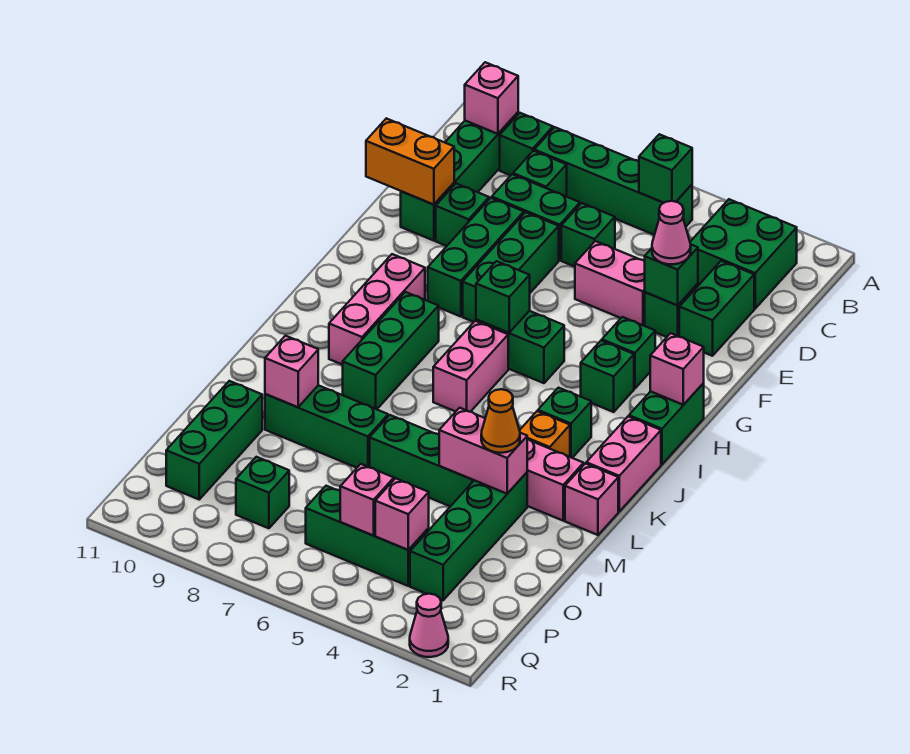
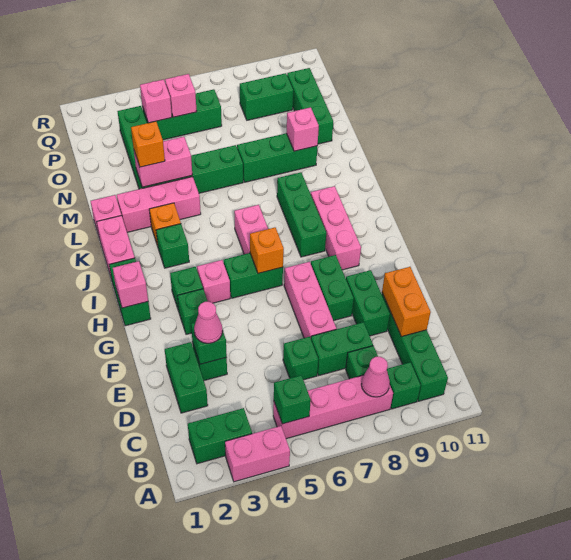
green brick B2:C3 level 1 -> green brick B2:B3 level 1
green brick B5:B8 level 1 -> pink brick B5:B8 level 1
pink brick B10 level 2 -> pink brick H4 level 1
pink brick E4:E5 level 1 -> pink brick A3:A4 level 1
green brick E7:G7 level 1 -> pink brick E7:G7 level 1
green brick E8:G8 level 1 -> green brick F8:G8 level 1
green brick E9 level 1 -> green brick E9:F9 level 1
orange brick E10:E11 level 2 -> orange brick D10:E10 level 2
green brick H6 level 2 -> orange brick H6 level 2
orange cone M3 level 3 -> orange brick M3 level 3
green brick P8 level 1 -> green brick P8:P9 level 1
pink cone R2 level 1 -> pink cone B8 level 2

